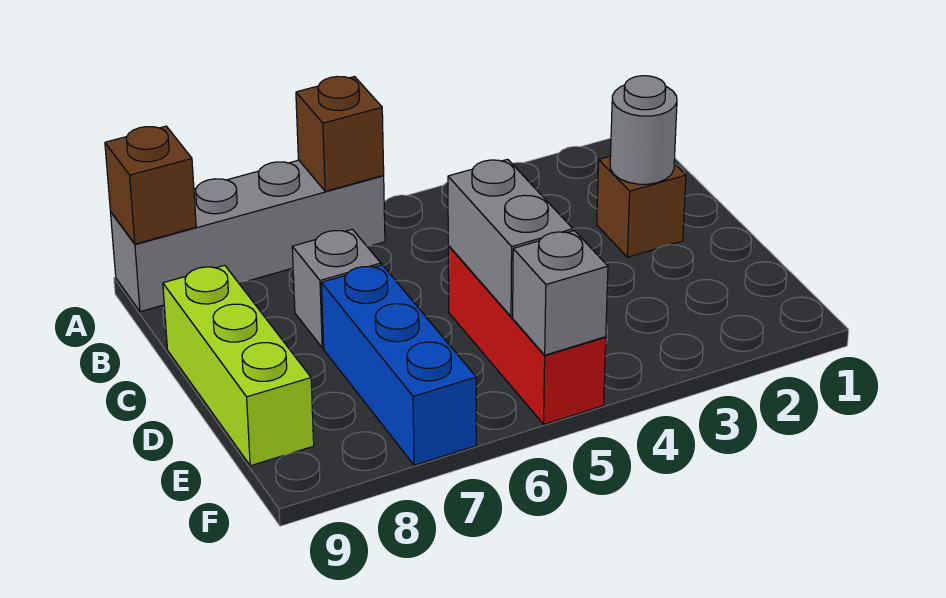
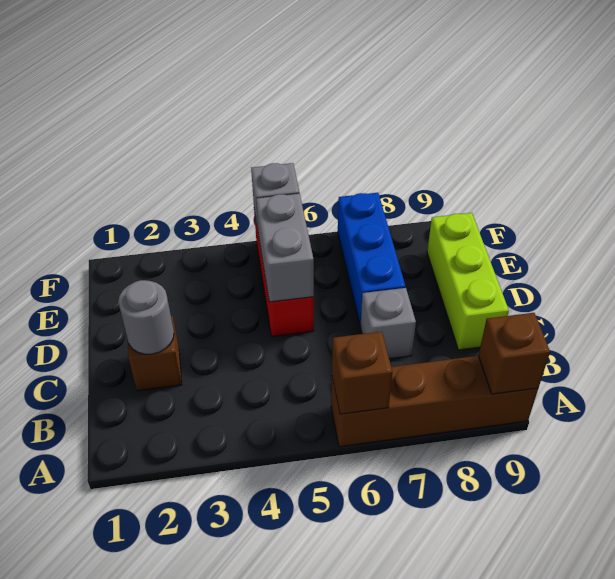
grey brick A6:A9 level 1 -> brown brick A6:A9 level 1

